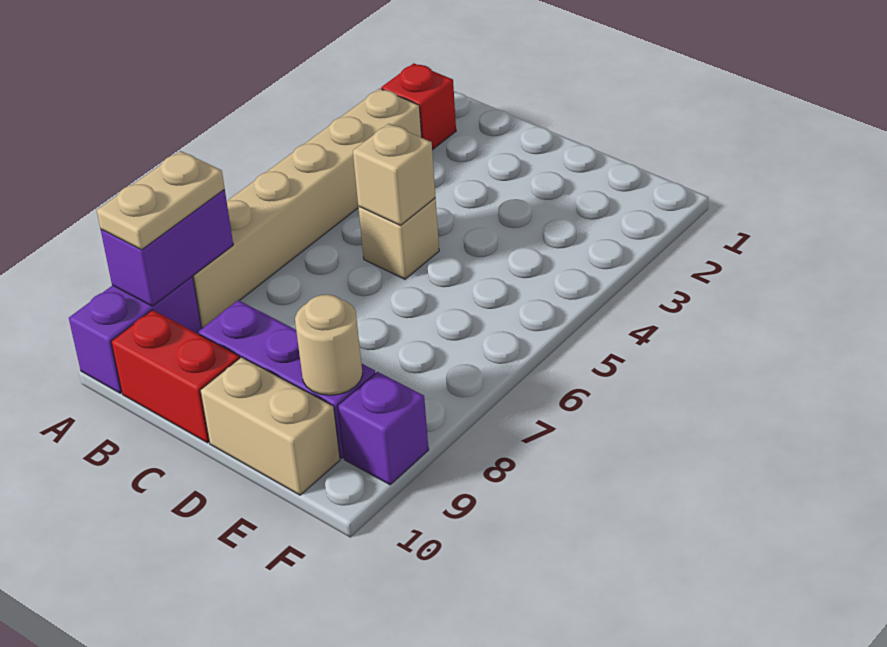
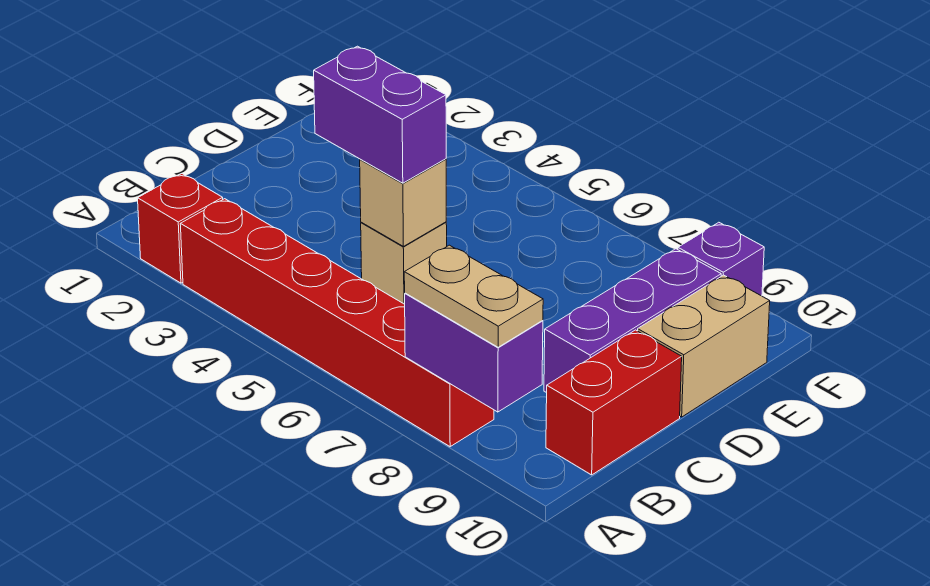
tan brick A3:A8 level 1 -> red brick A3:A8 level 1
purple brick A9:A10 level 1 -> purple brick C4:C5 level 3
tan round brick E9 level 2 -> none

